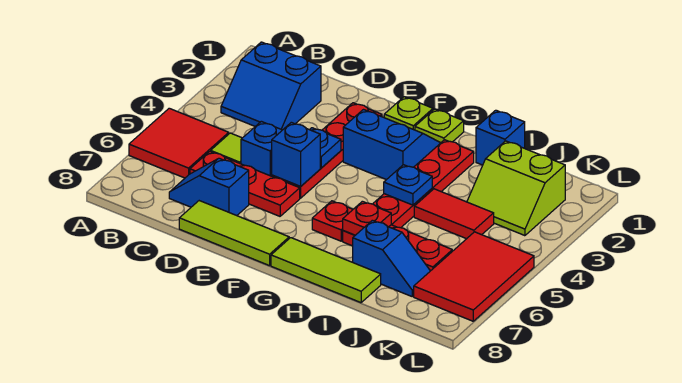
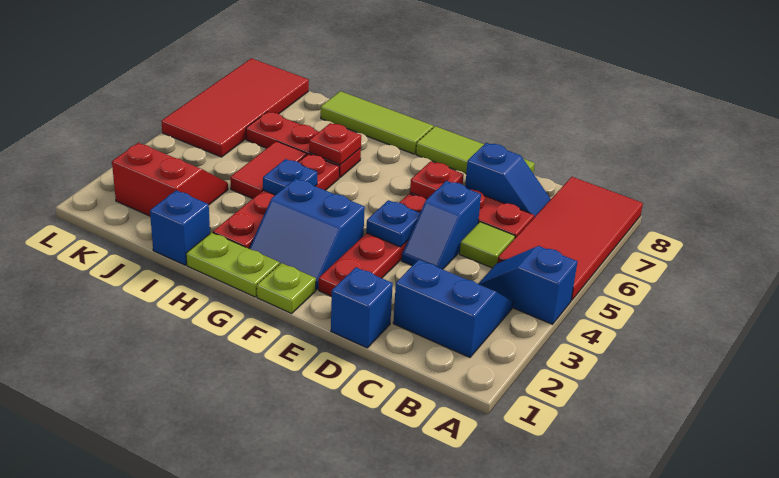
red tile A5:B6 level 1 -> red tile A5:B8 level 1
blue brick E5 level 2 -> blue brick D1 level 1
lime plate G1 level 1 -> lime plate G1:H1 level 1
red plate G6 level 1 -> red plate E6 level 2
red tile I4:J4 level 1 -> red tile I4:I5 level 1
blue slope I7:J7 level 1 top I -> blue slope A4:B4 level 1 top A
lime slope J2:K3 level 1 top 2 -> red slope J2:K3 level 1 top 2
red tile K5:L7 level 1 -> red tile K5:L8 level 1

